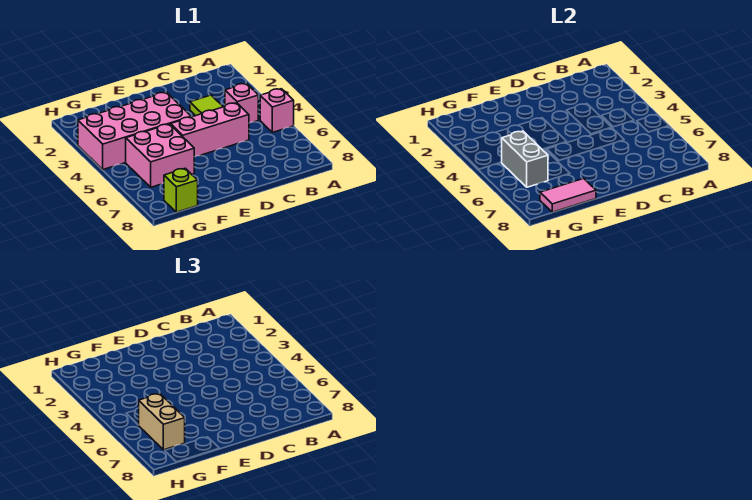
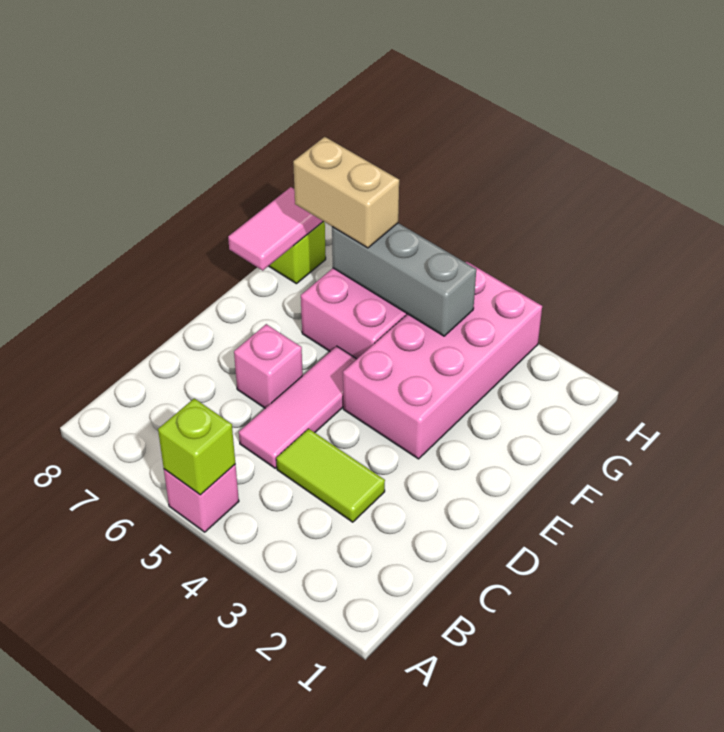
none -> lime brick A5 level 2
pink brick B4 level 1 -> pink brick D6 level 1
pink brick C5:E5 level 1 -> pink tile C5:E5 level 1
grey brick G5:G6 level 2 -> grey brick G4:G6 level 2

